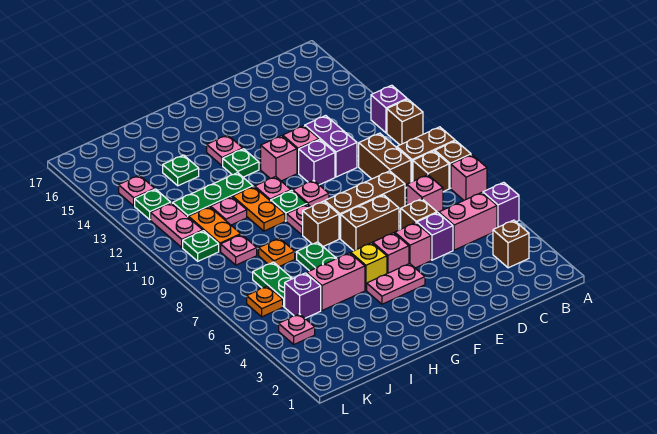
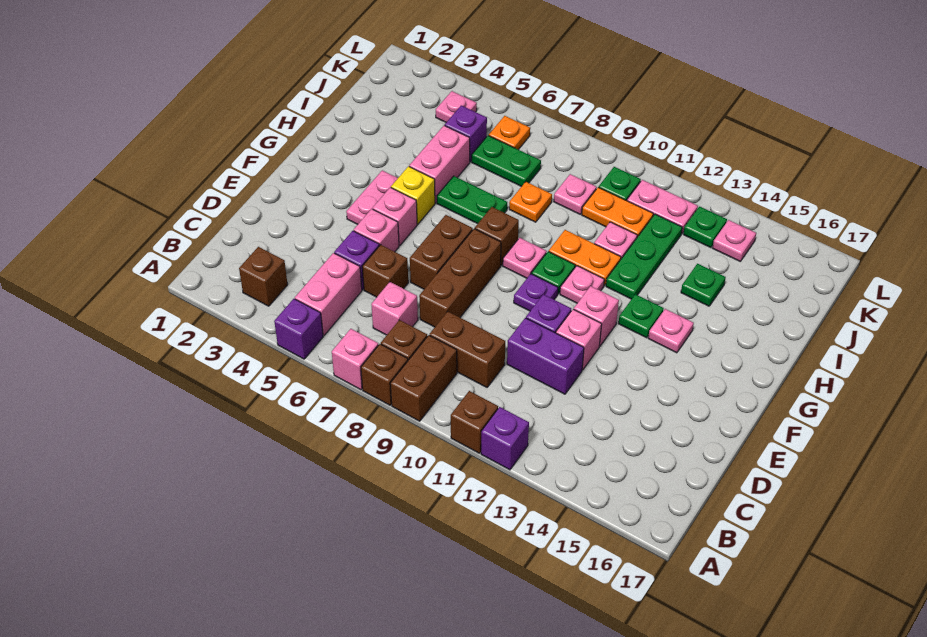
pink plate F10 level 1 -> purple plate F10 level 1

